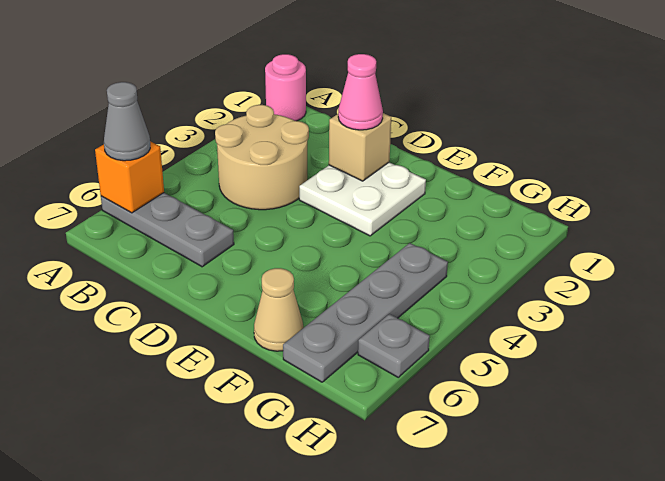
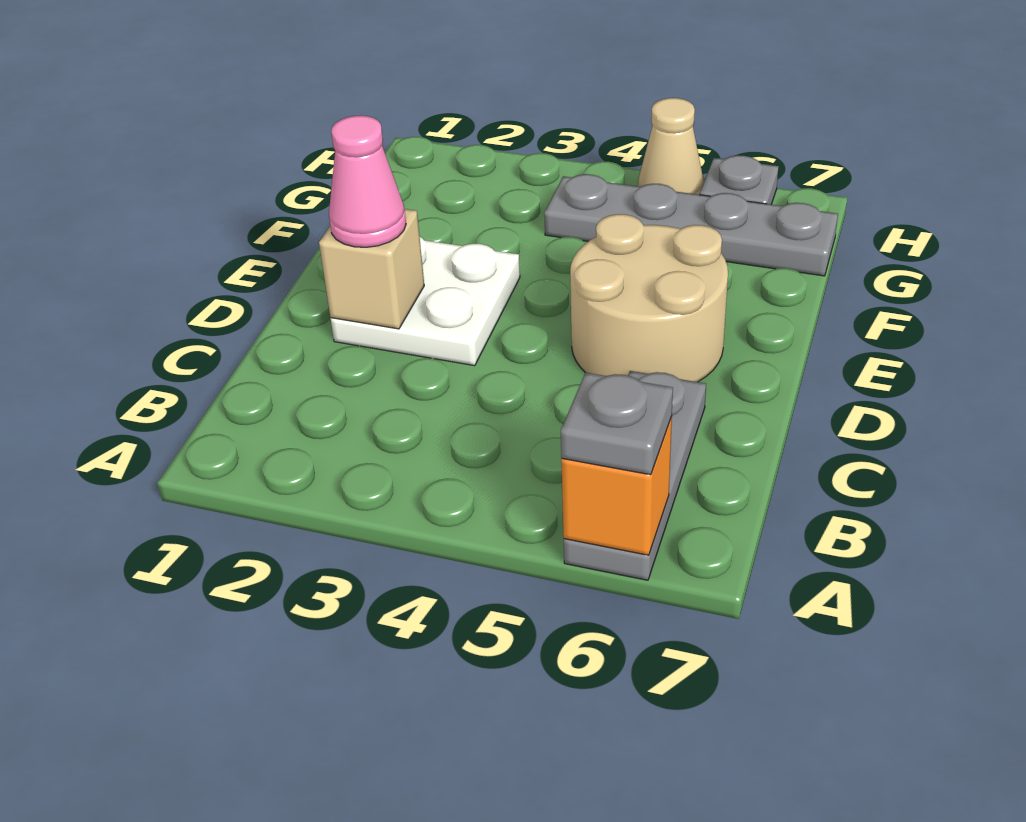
pink round brick A1 level 1 -> none
grey cone A6 level 3 -> grey plate A6 level 3
tan round brick B3:C4 level 1 -> tan round brick D5:E6 level 1
tan cone F7 level 1 -> tan cone H5 level 1

